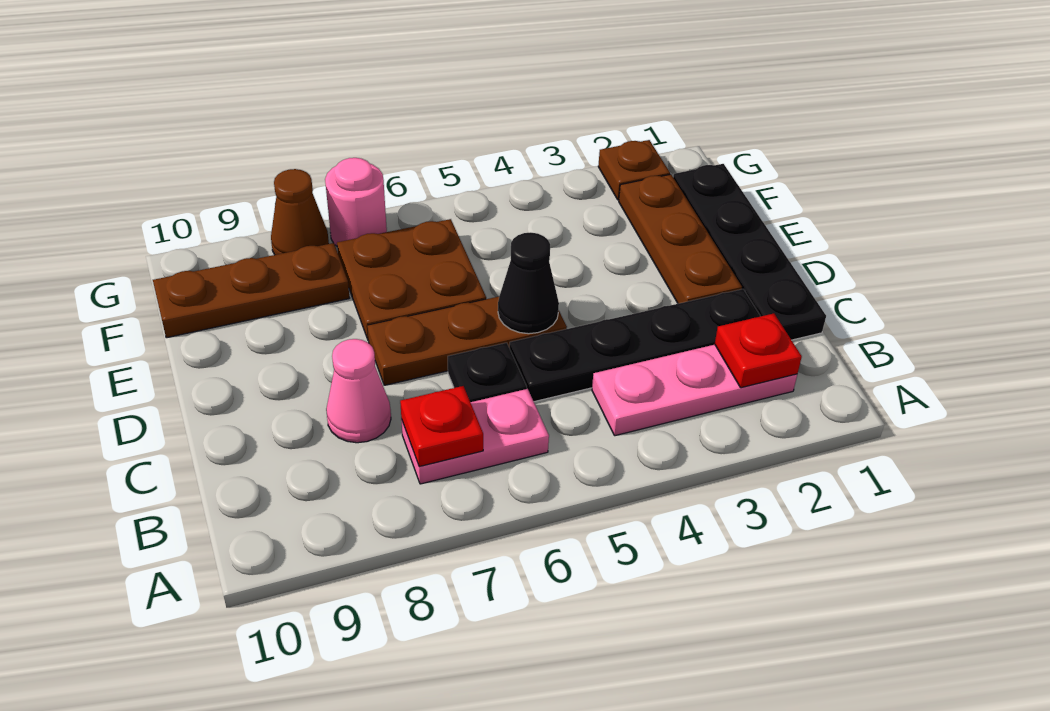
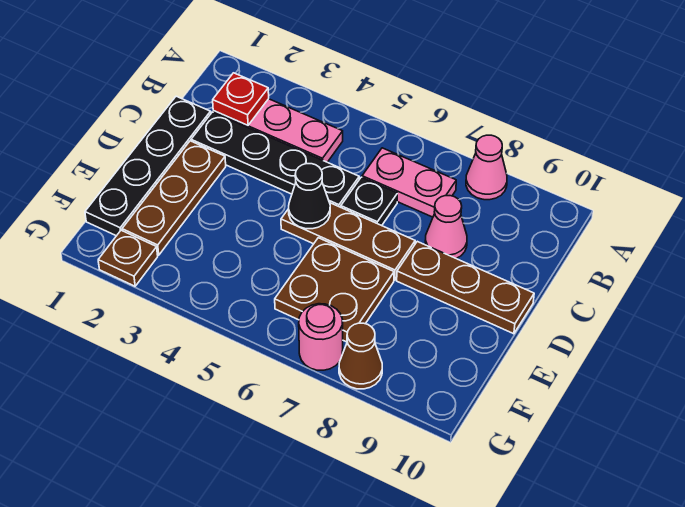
none -> pink cone A8 level 1
red plate B7 level 2 -> none
brown plate F8:F10 level 1 -> brown plate D8:D10 level 1

